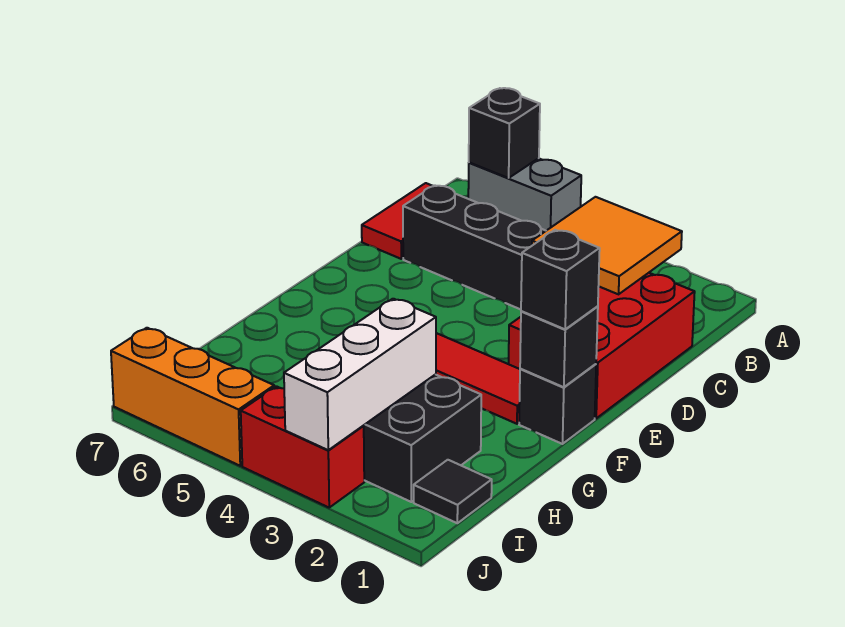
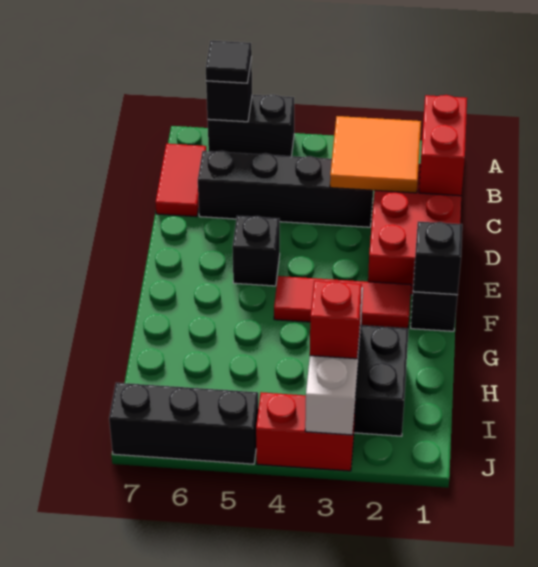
grey brick A5:A6 level 1 -> black brick A5:A6 level 1
none -> red brick B1:C1 level 2
black brick F1 level 3 -> black brick E5 level 1
black tile I1 level 1 -> black tile A6 level 3
none -> red brick I3 level 3
orange brick J5:J7 level 1 -> black brick J5:J7 level 1

